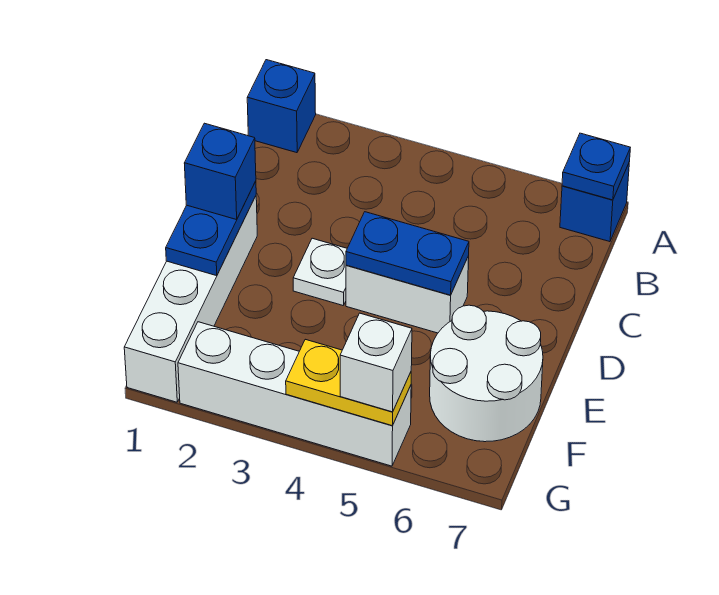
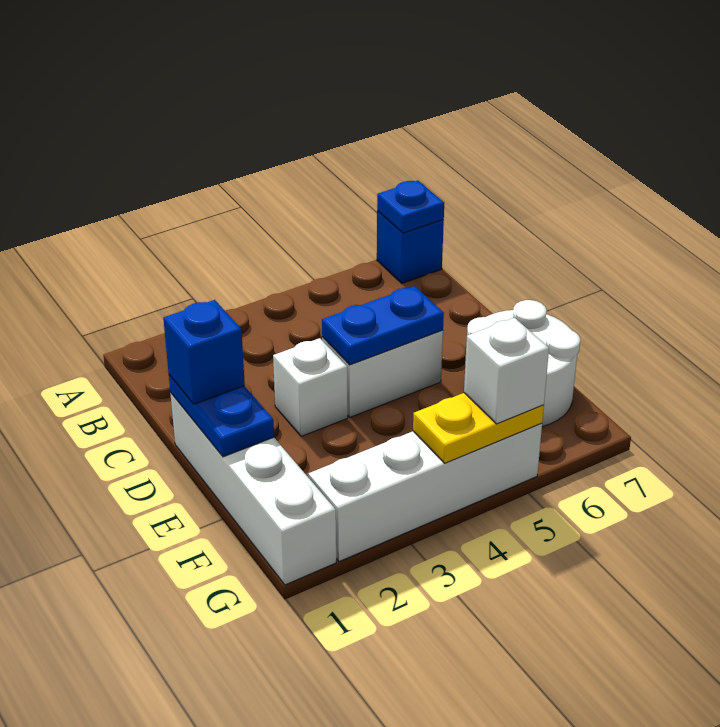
blue brick A1 level 1 -> none
white plate D3 level 1 -> white brick D3 level 1

